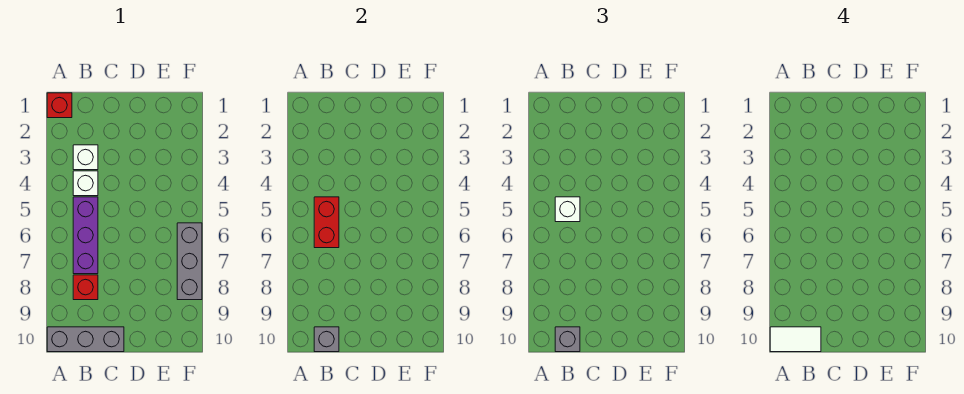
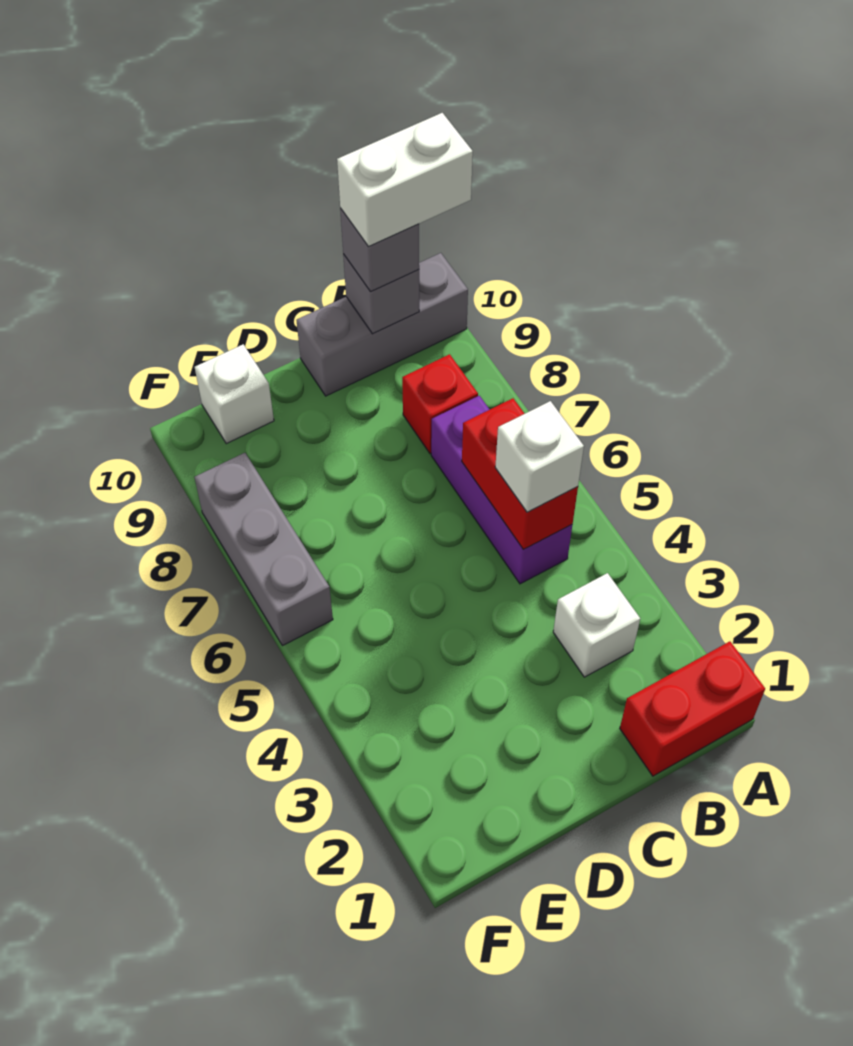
red brick A1 level 1 -> red brick A1:B1 level 1
white tile A10:B10 level 4 -> white brick A10:B10 level 4
white brick B4 level 1 -> white brick E10 level 1

